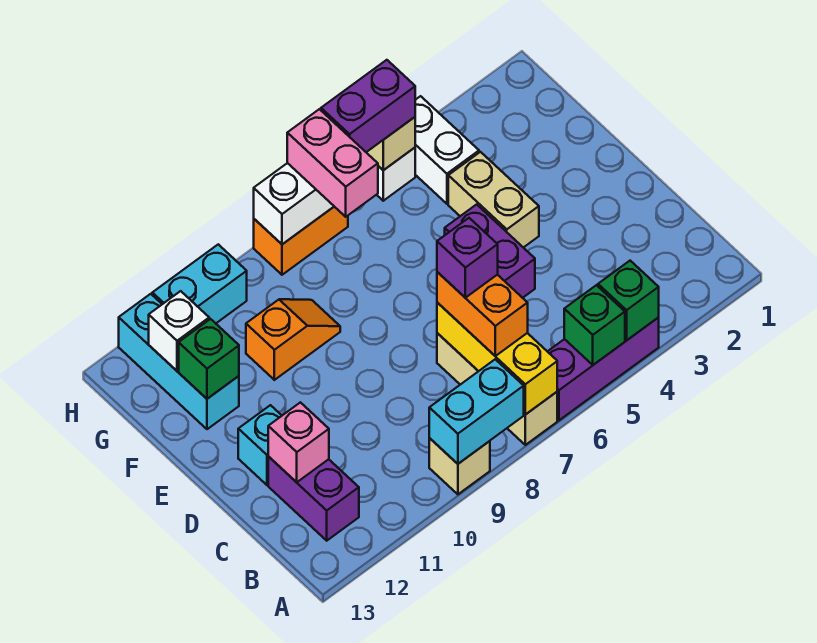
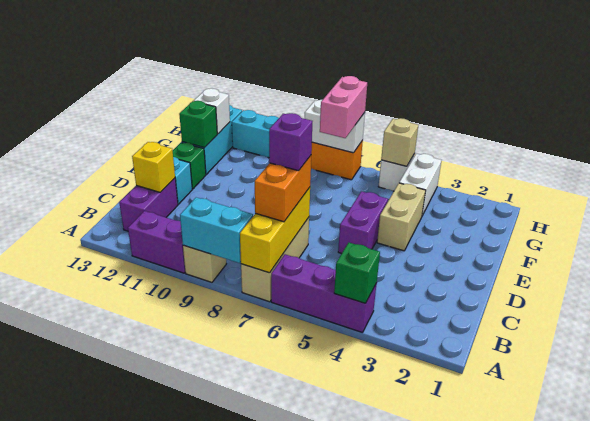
green brick A5 level 2 -> green brick E12 level 1
pink brick C12 level 2 -> yellow brick C12 level 2
orange slope F9:F10 level 1 top 10 -> none
purple brick H5:H6 level 3 -> purple brick A10:A11 level 1

